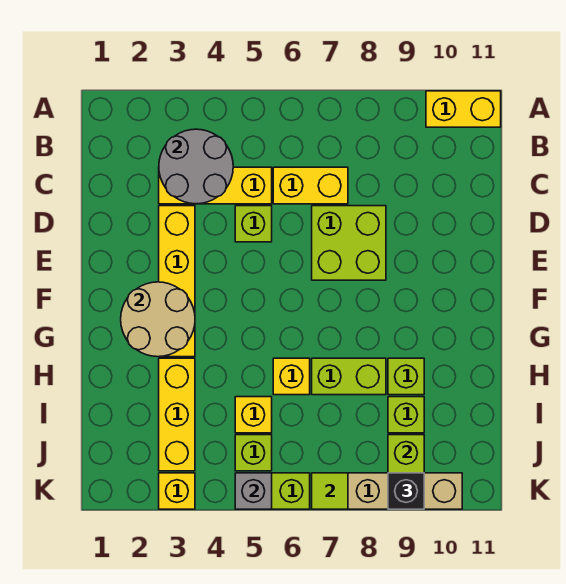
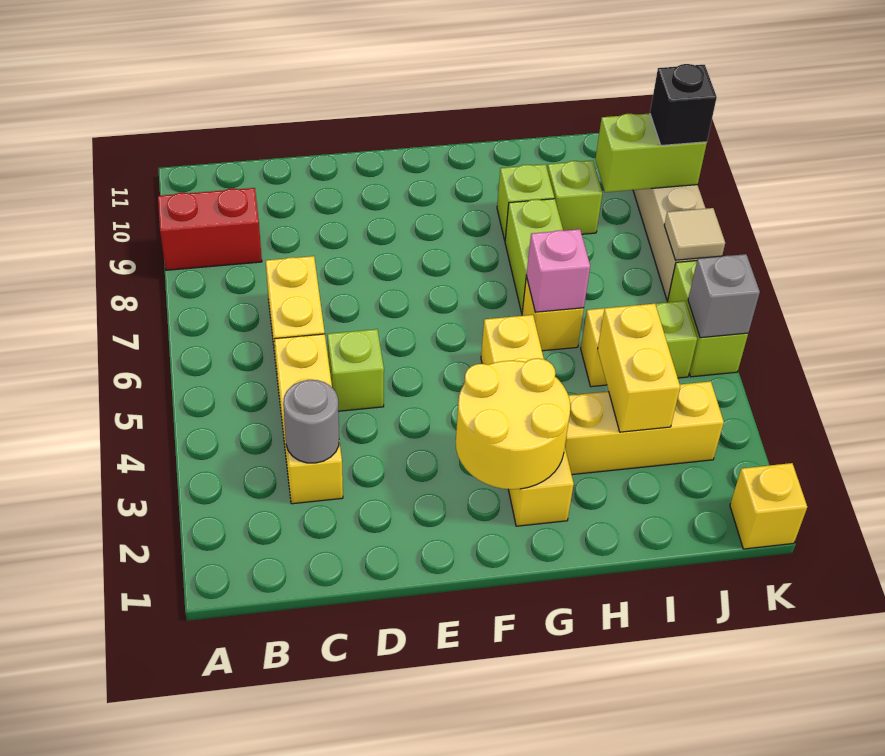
none -> red brick A9:B9 level 1
yellow brick A10:A11 level 1 -> yellow brick I3:I4 level 2
grey round brick B3:C4 level 2 -> grey round brick C3 level 2
yellow brick D3:G3 level 1 -> yellow brick G2:G5 level 1
lime brick D7:E8 level 1 -> none
tan round brick F2:G3 level 2 -> yellow round brick F2:G3 level 2
none -> pink brick H6 level 2
yellow brick K3 level 1 -> yellow brick K1 level 1
lime tile K7 level 2 -> tan tile K7 level 2

